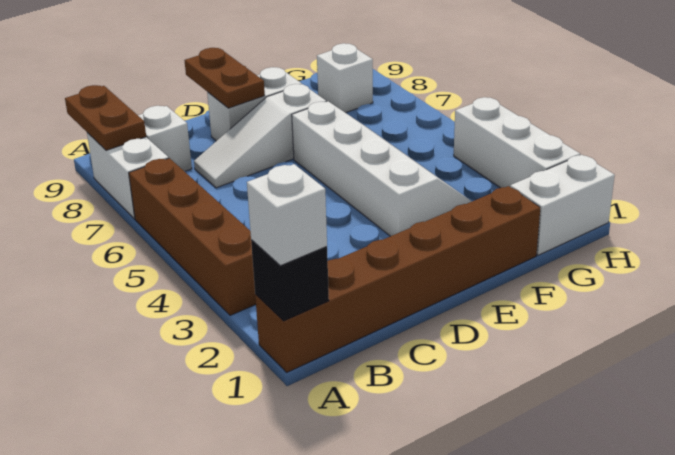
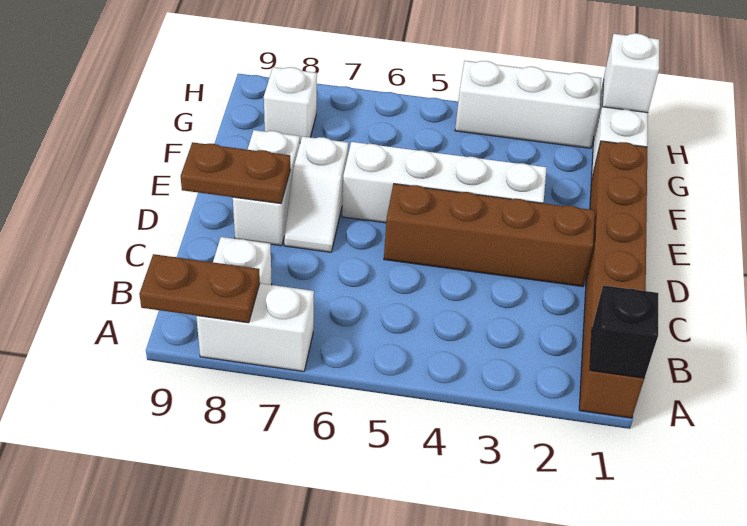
white brick A1 level 3 -> white brick H1 level 2
brown brick A3:A6 level 1 -> brown brick D2:D5 level 1
white slope C7:E7 level 1 top E -> white slope D7:E7 level 1 top E

